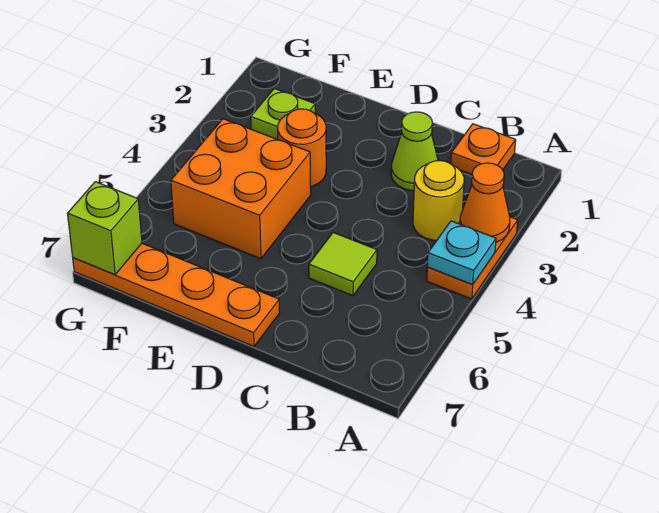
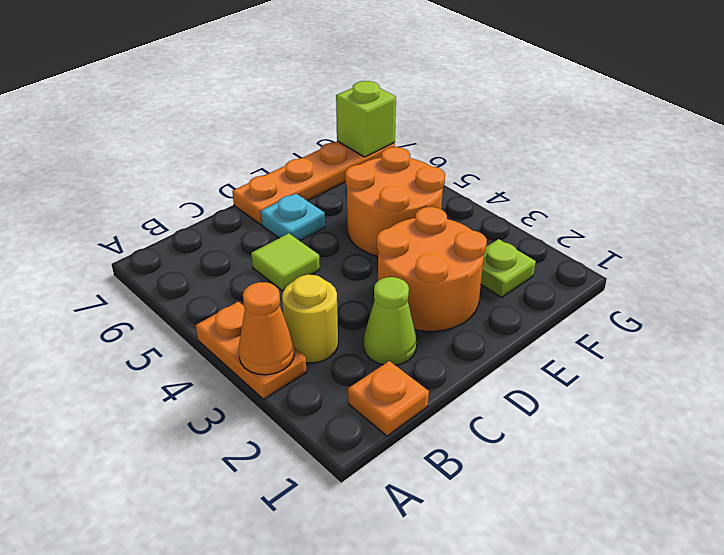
cyan plate A4 level 2 -> cyan plate D6 level 1
orange round brick E3 level 1 -> orange round brick D2:E3 level 1
orange brick E4:F5 level 1 -> orange round brick E4:F5 level 1

